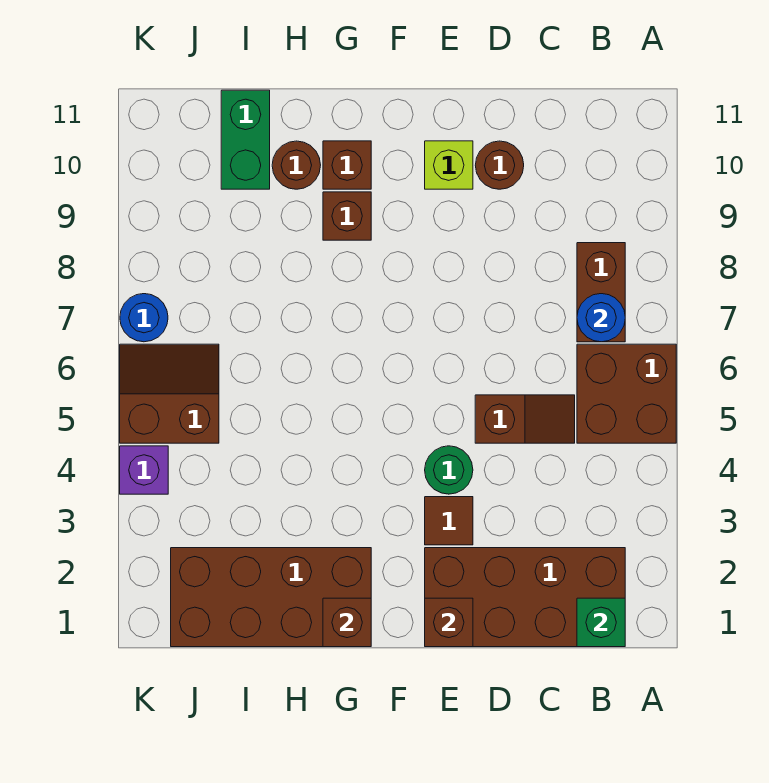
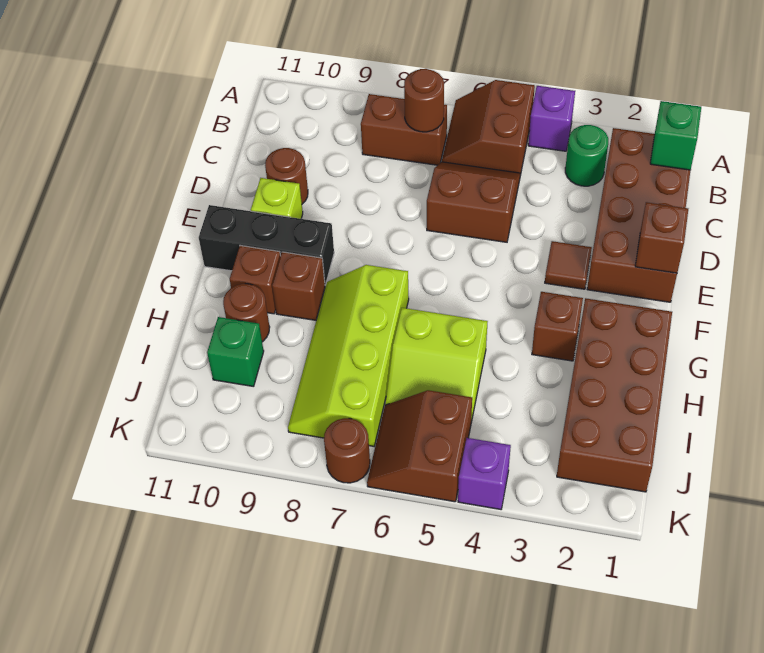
none -> purple brick A4 level 1
brown brick A5:B6 level 1 -> brown slope A5:B6 level 1 top 5
blue round brick B7 level 2 -> brown round brick B7 level 2
brown slope C5:D5 level 1 top D -> brown slope C5:D6 level 1 top D
green round brick E4 level 1 -> green round brick B3 level 1
none -> black brick F9:F11 level 1
brown brick G1 level 2 -> brown brick G3 level 1
none -> lime slope G7:J8 level 1 top 7
none -> lime slope H5:I6 level 1 top H
green brick I10:I11 level 1 -> green brick I10 level 1
blue round brick K7 level 1 -> brown round brick K7 level 1

